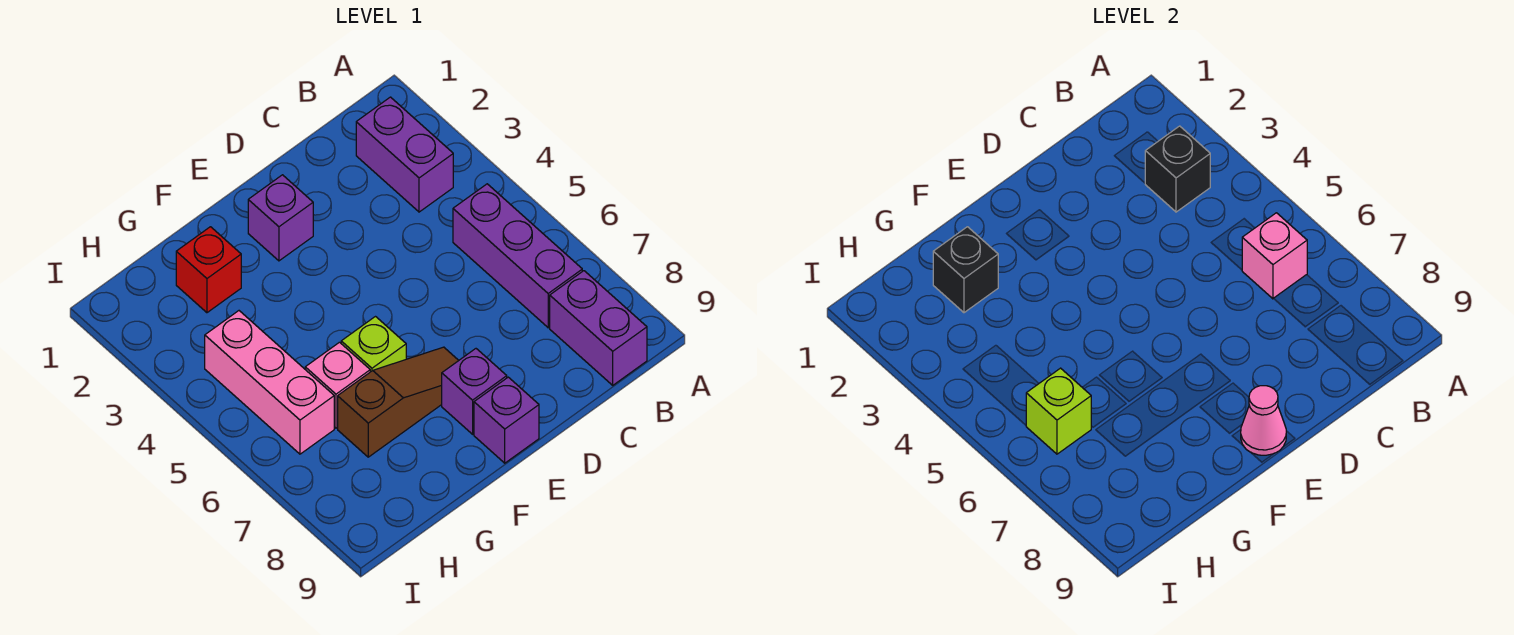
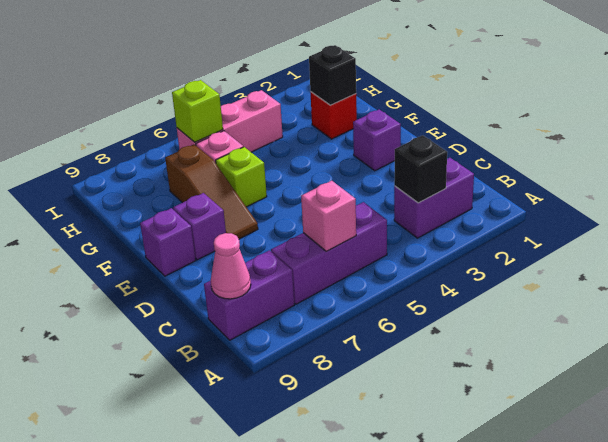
pink cone E9 level 2 -> pink cone B9 level 2

